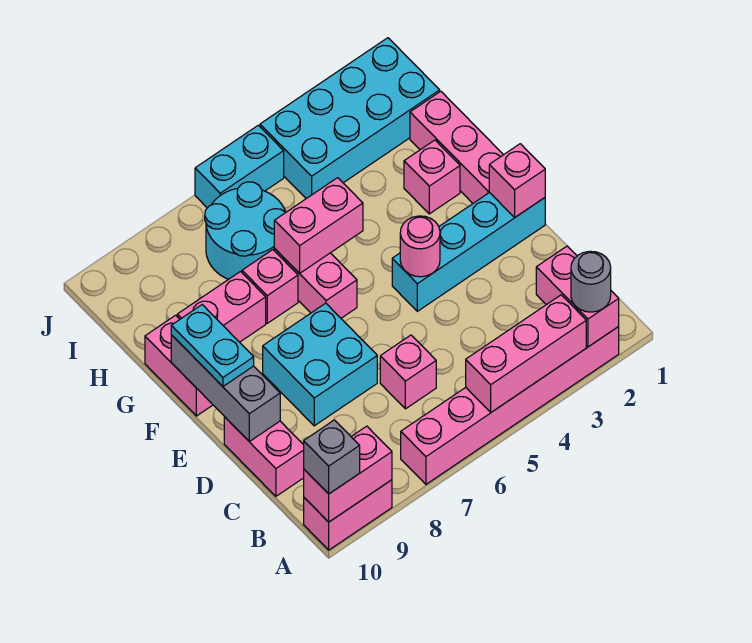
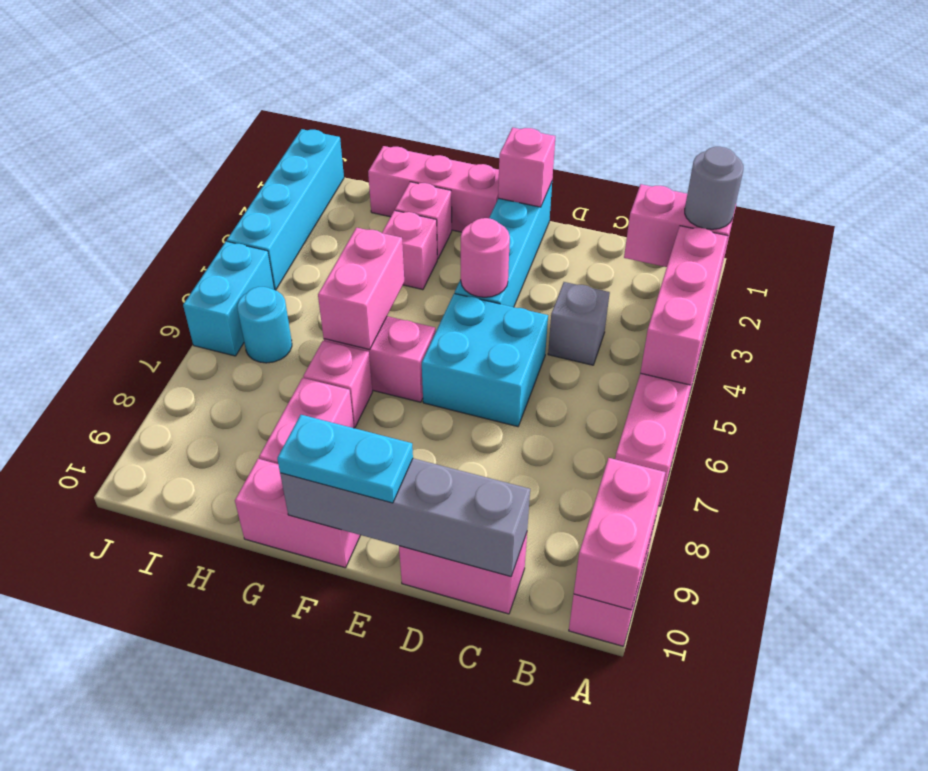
grey brick A10 level 3 -> grey brick C4 level 1
pink brick C6 level 1 -> pink brick G3 level 1
cyan brick D7:E8 level 1 -> cyan brick D5:E6 level 1
grey brick D10:F10 level 2 -> grey brick C10:F10 level 2
cyan round brick H6:I7 level 1 -> cyan round brick I6 level 1
cyan brick I1:J4 level 1 -> cyan brick J1:J4 level 1

